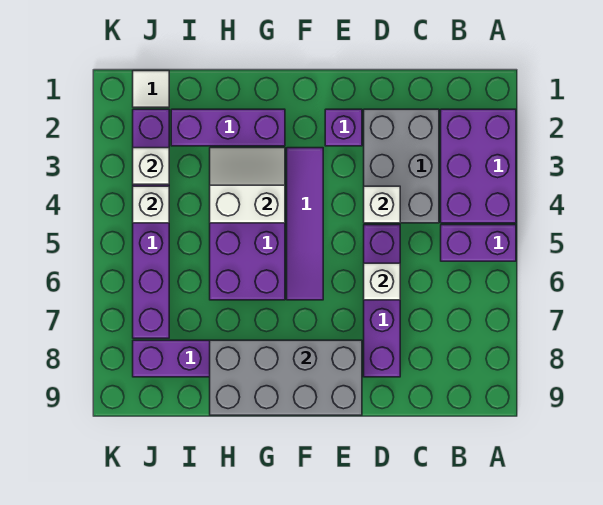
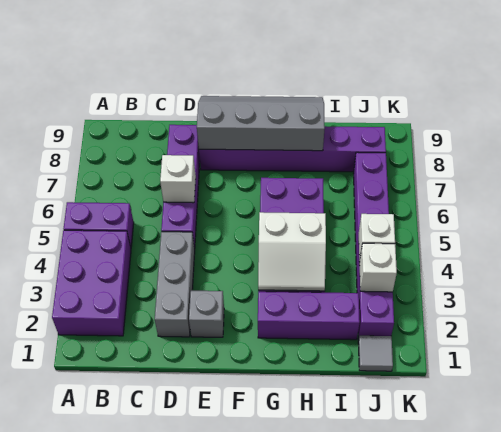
grey brick C2:D4 level 1 -> grey brick D2:D4 level 1
white brick D4 level 2 -> none
purple brick E2 level 1 -> grey brick E2 level 1
grey brick E8:H9 level 2 -> grey slope E8:H9 level 2 top 8
purple tile F3:F6 level 1 -> none
white tile J1 level 1 -> grey tile J1 level 1

